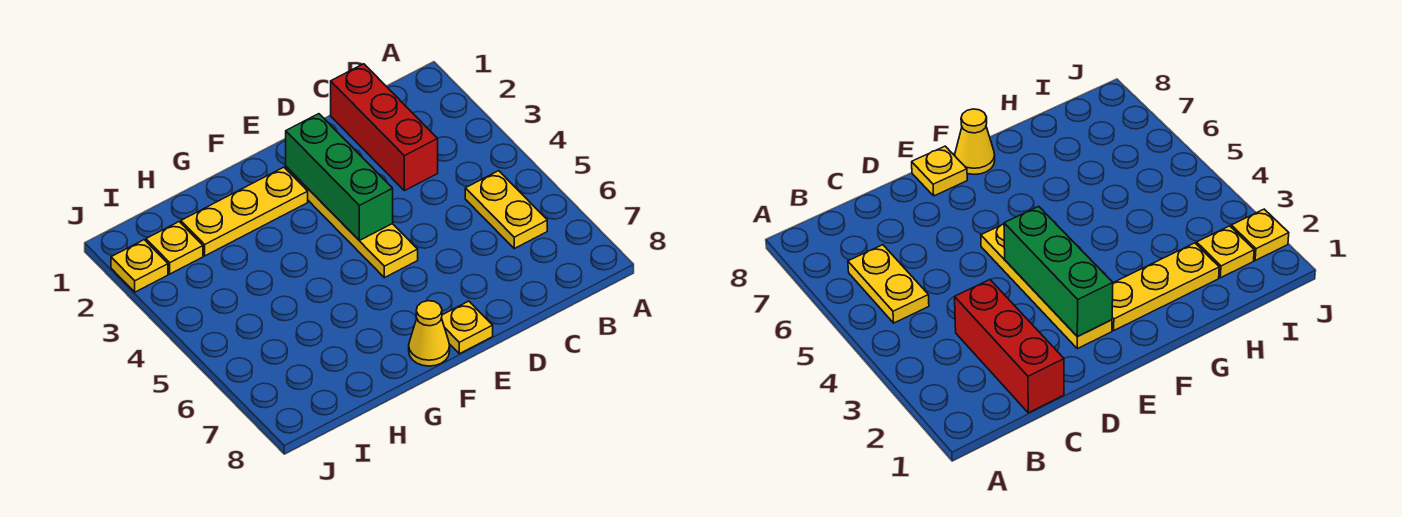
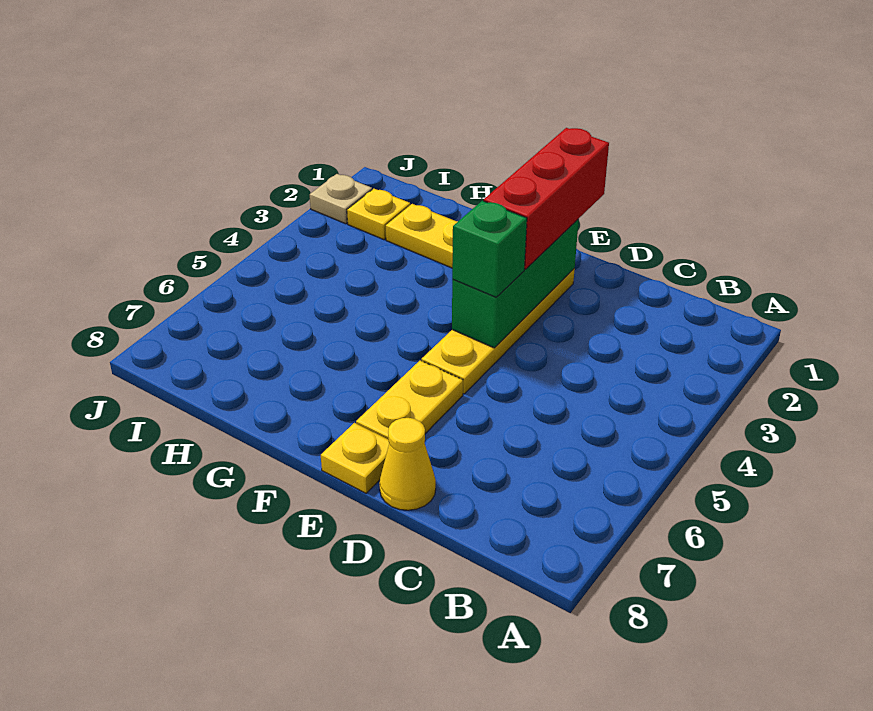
yellow plate B5:B6 level 1 -> yellow plate E6:E7 level 1
red brick C1:C3 level 1 -> red brick E1:E3 level 3
none -> green brick E4 level 3
yellow cone F8 level 1 -> yellow cone D8 level 1
yellow plate J2 level 1 -> tan plate J2 level 1

